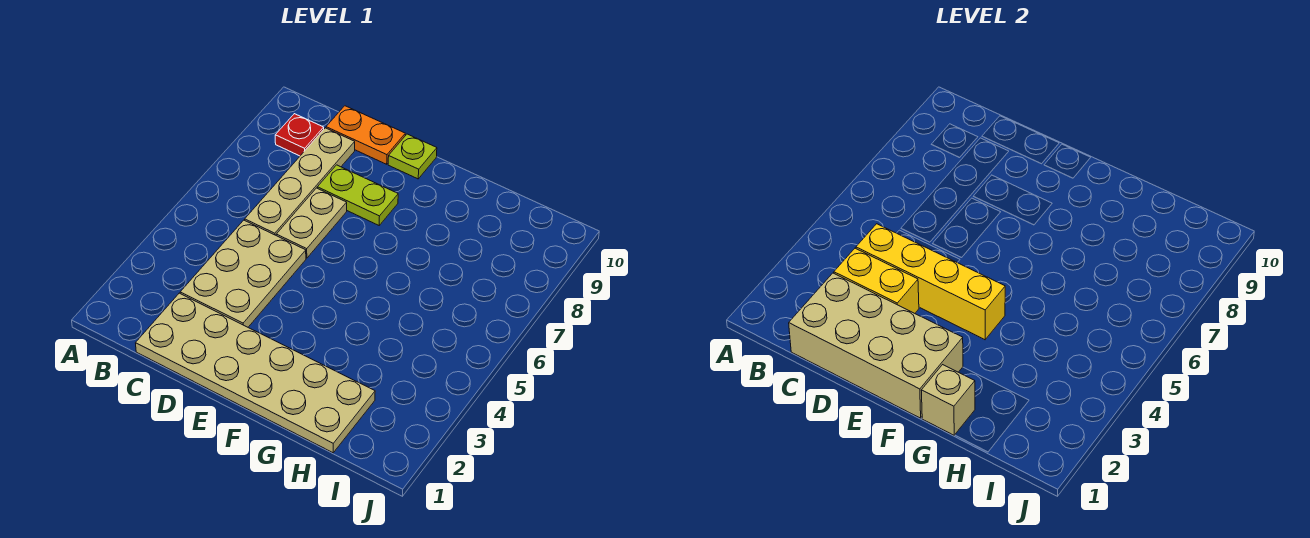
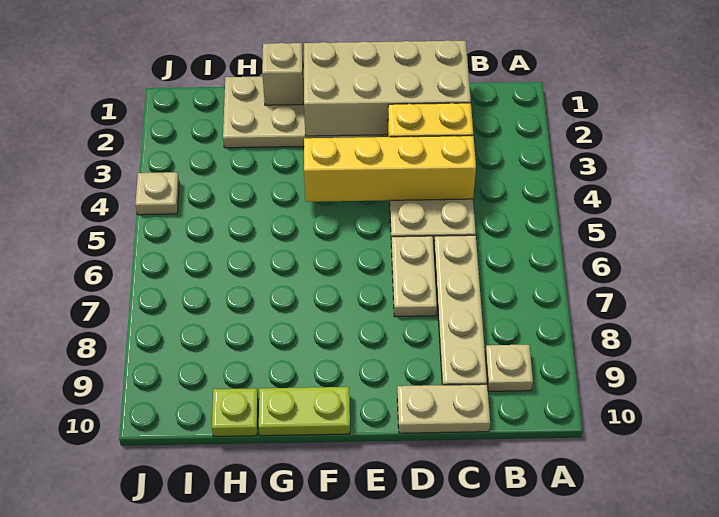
red plate B9 level 1 -> tan plate B9 level 1
orange plate C10:D10 level 1 -> tan plate C10:D10 level 1
lime plate D8:E8 level 1 -> lime plate F10:G10 level 1
lime plate E10 level 1 -> lime plate H10 level 1
none -> tan plate J4 level 1

